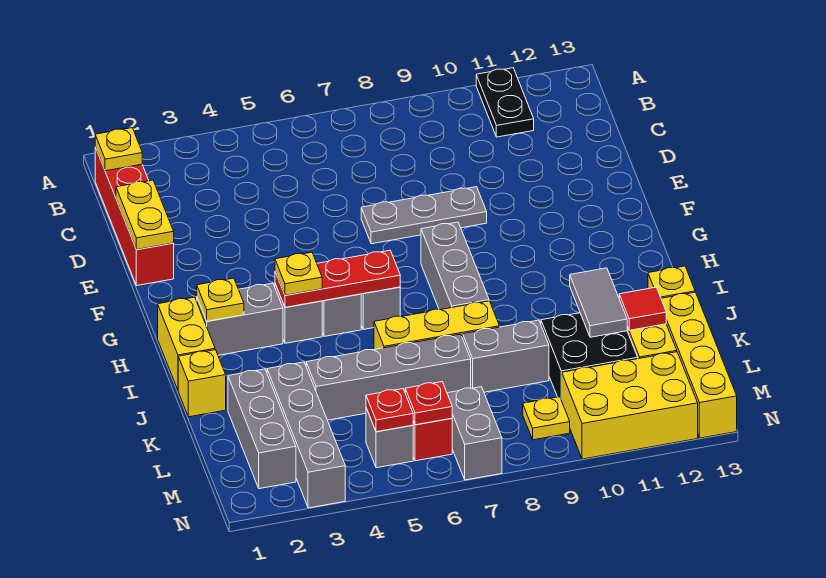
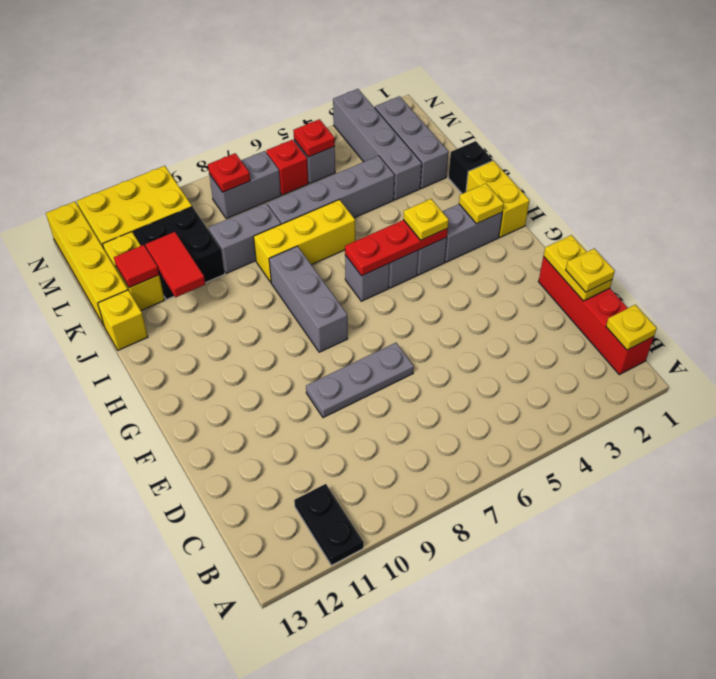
yellow brick J1 level 1 -> black brick J1 level 1
grey tile J11:K11 level 2 -> red tile J11:K11 level 2
red plate M6 level 2 -> red plate M8 level 2
grey brick M7:N7 level 1 -> grey brick M7:M8 level 1
yellow plate M9 level 1 -> yellow plate D1 level 3

